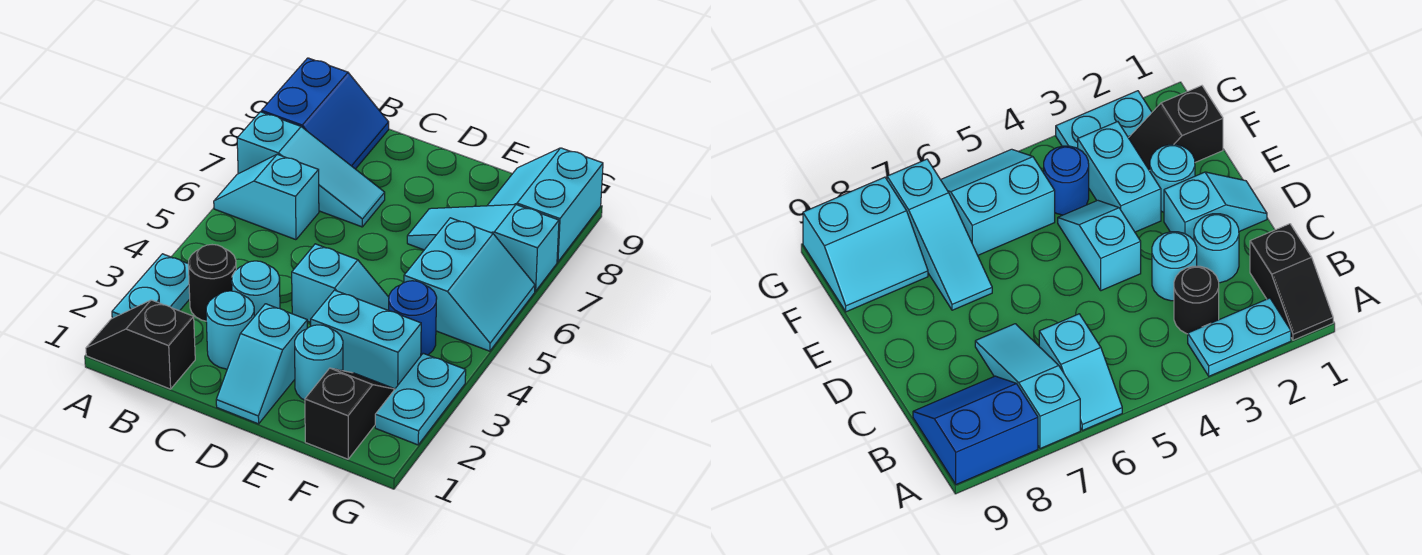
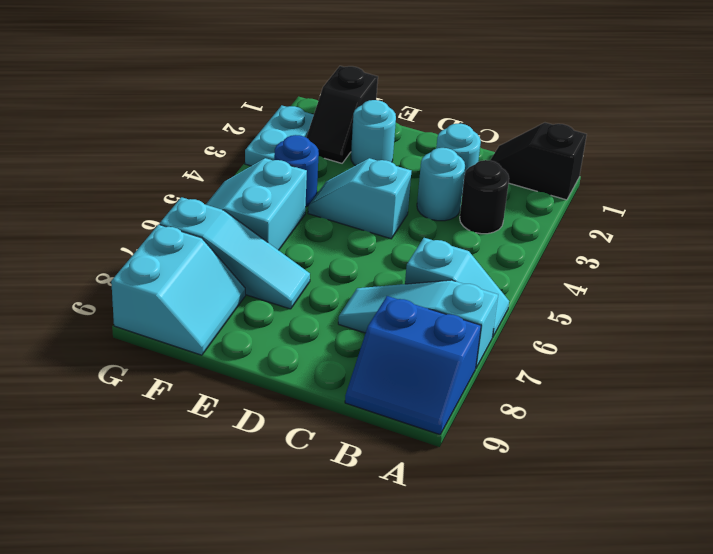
black slope A1:B1 level 1 top B -> black slope A1:B1 level 1 top A
cyan plate A2:A3 level 1 -> none
blue slope A8:B9 level 1 top A -> blue slope A8:B9 level 1 top 8
cyan slope D1:D2 level 1 top 2 -> none
cyan brick E3:F3 level 1 -> none

